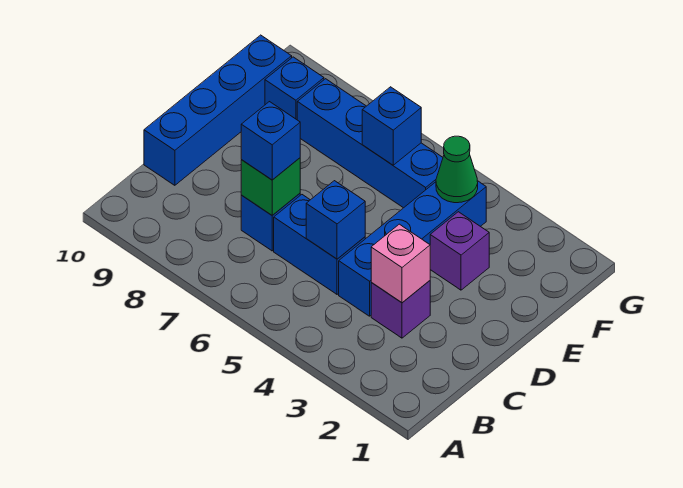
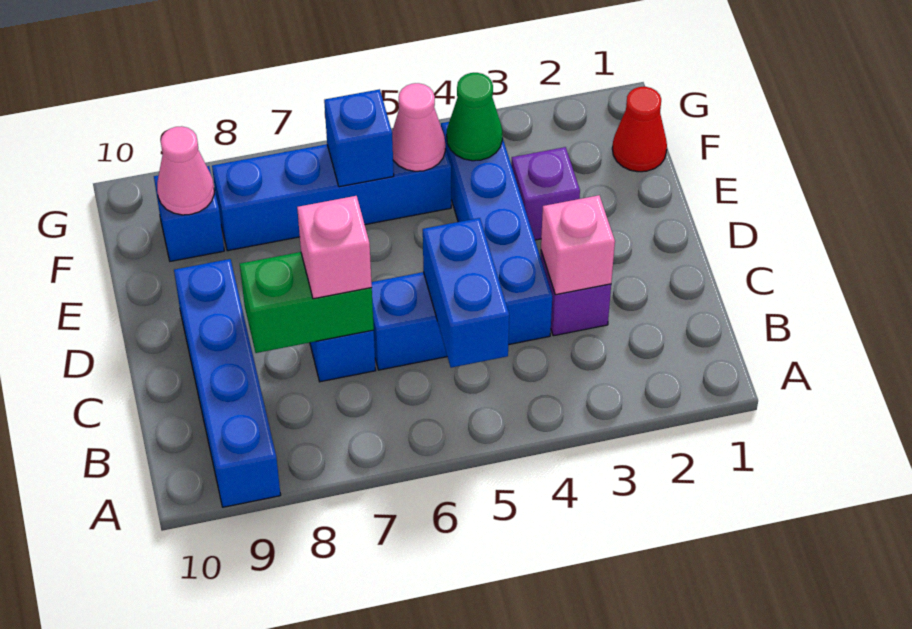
blue brick C5 level 2 -> blue brick B5:C5 level 2
green brick C7 level 2 -> green brick C7:C8 level 2
blue brick C7 level 3 -> pink brick C7 level 3
blue brick C10:F10 level 1 -> blue brick A9:D9 level 1
none -> red cone F1 level 1
none -> pink cone F5 level 2
none -> pink cone F9 level 2

